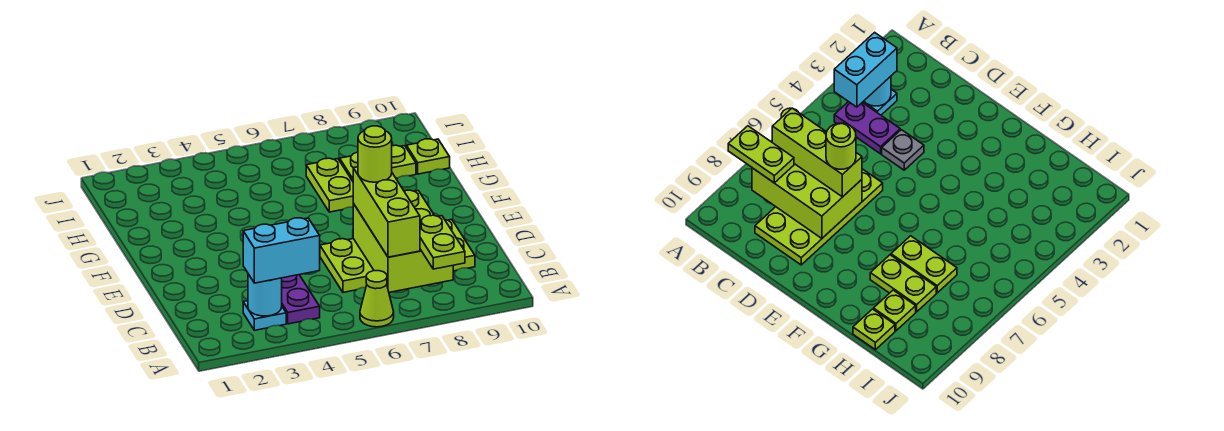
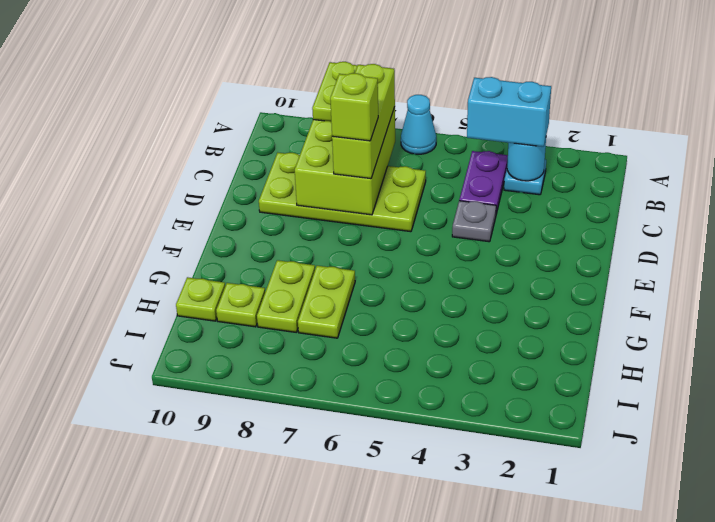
lime cone A6 level 1 -> cyan cone A6 level 1
lime round brick D7 level 4 -> lime brick D7 level 4

